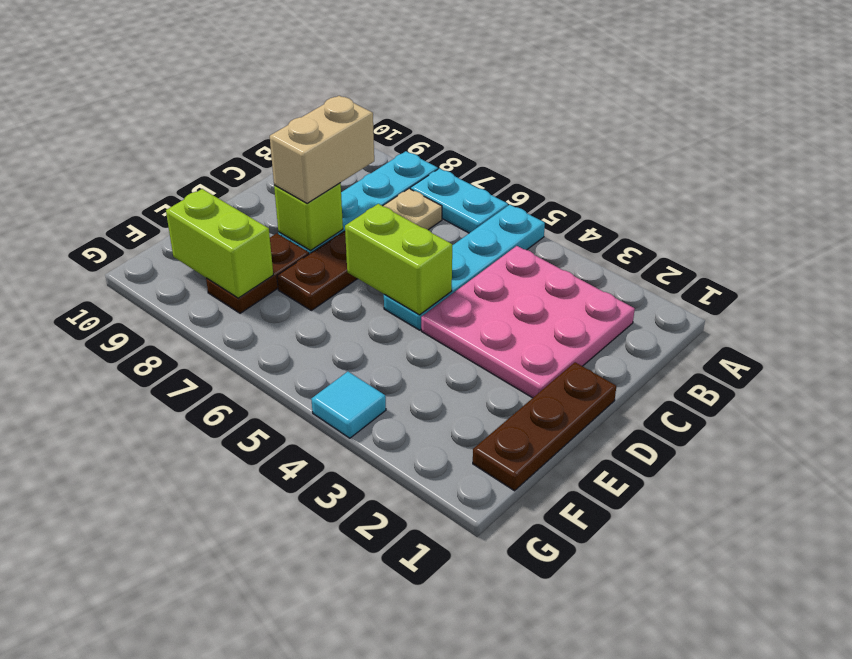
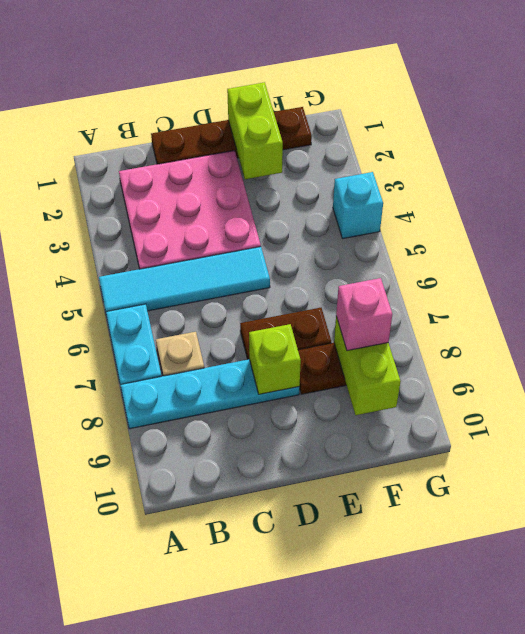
cyan plate A5:D5 level 1 -> cyan tile A5:D5 level 1
tan brick C8:D8 level 3 -> none
brown plate D1:F1 level 1 -> brown plate C1:F1 level 1
lime brick D5:D6 level 2 -> lime brick E1:E2 level 2
none -> pink brick F8 level 3
cyan tile G4 level 1 -> cyan brick G4 level 1

